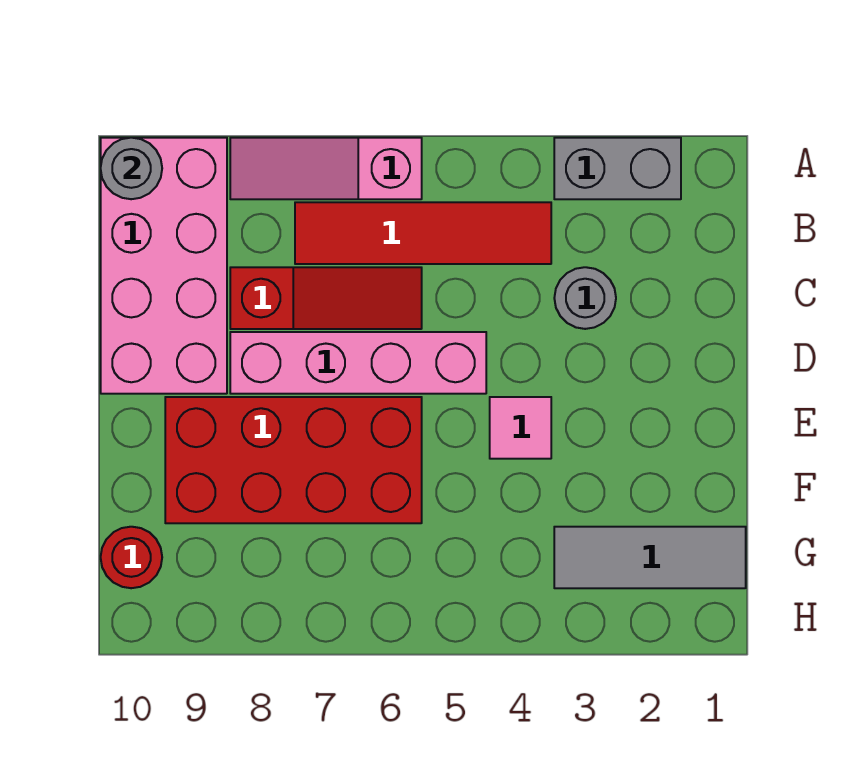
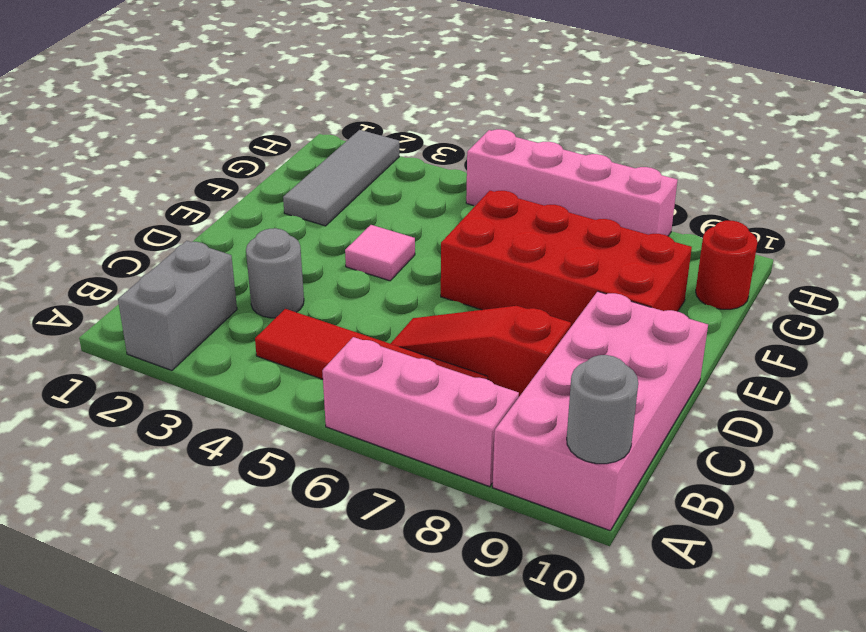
grey brick A2:A3 level 1 -> grey brick A2:B2 level 1
pink slope A6:A8 level 1 top 6 -> pink brick A6:A8 level 1
pink brick D5:D8 level 1 -> pink brick H5:H8 level 1
grey tile G1:G3 level 1 -> grey tile F2:H2 level 1

